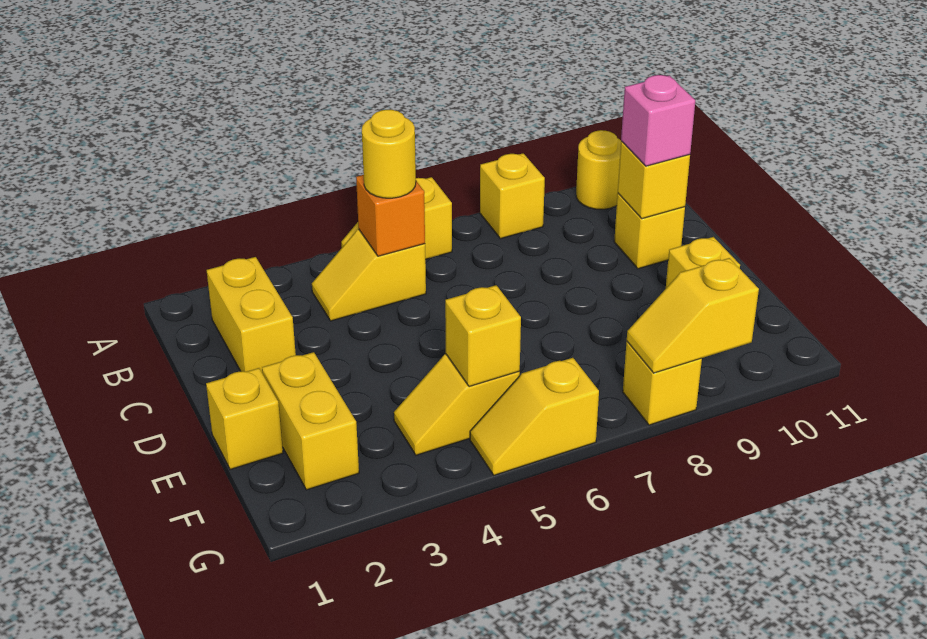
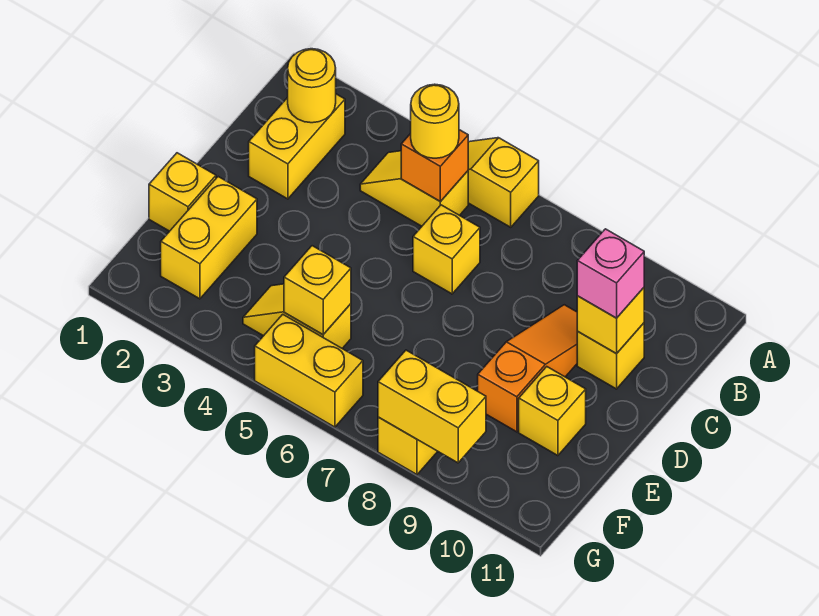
yellow brick A8 level 1 -> yellow brick C6 level 1
yellow round brick A10 level 1 -> yellow round brick B2 level 2
none -> orange slope C9:E9 level 1 top E
yellow slope G5:G6 level 1 top 6 -> yellow brick G5:G6 level 1
yellow slope G8:G9 level 2 top 9 -> yellow brick G8:G9 level 2

